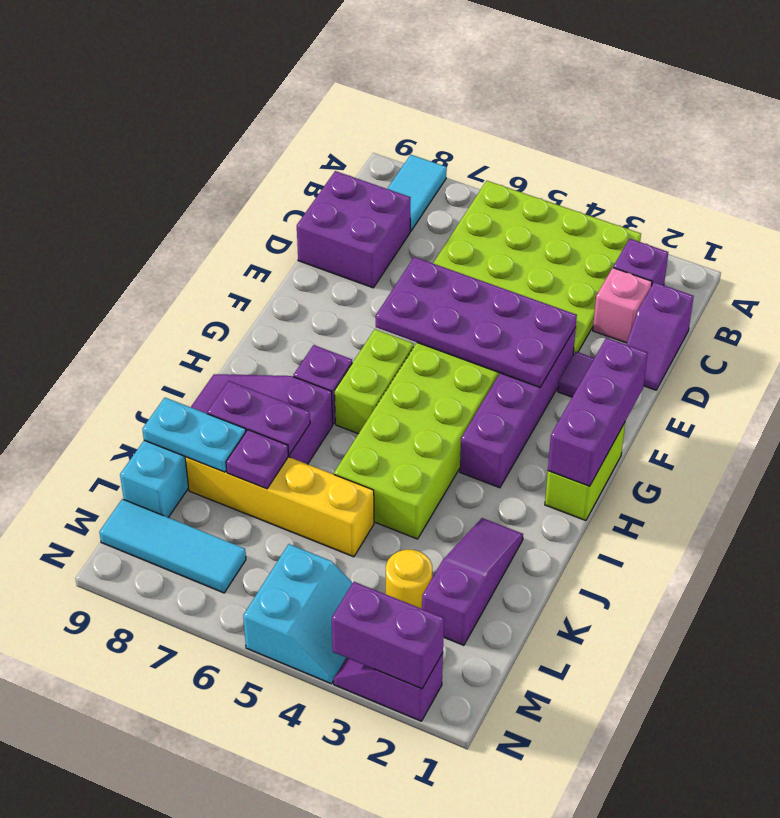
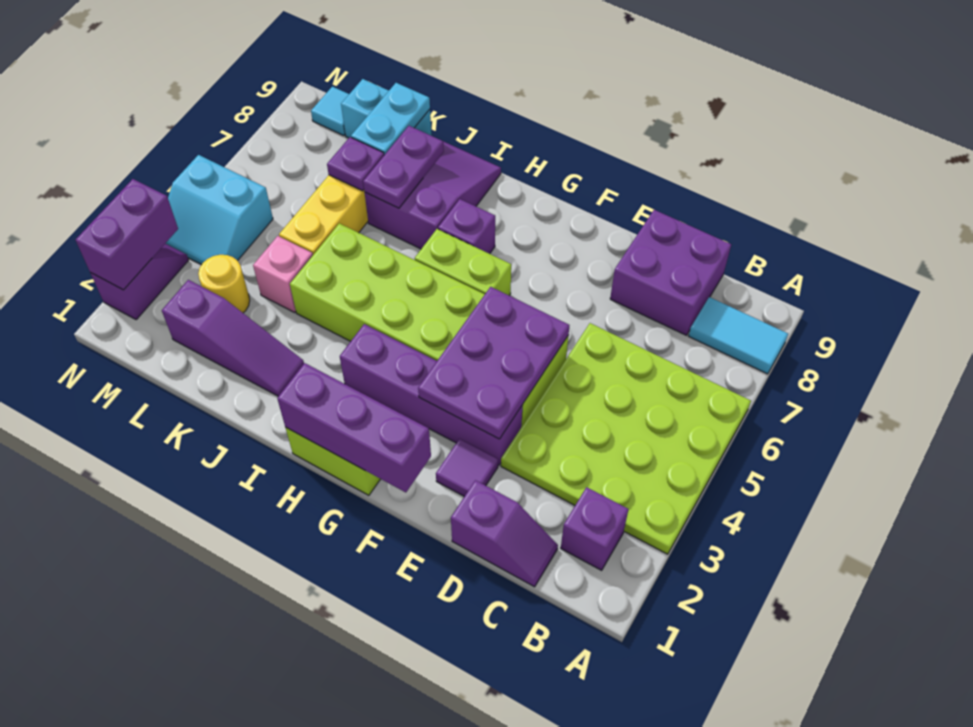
purple slope C1:D1 level 1 top C -> purple slope C1:D1 level 1 top D
pink brick C2 level 1 -> pink brick K4 level 1
purple plate E3:F6 level 2 -> purple plate E3:F5 level 2
cyan tile M7:M9 level 1 -> cyan tile M9 level 1

